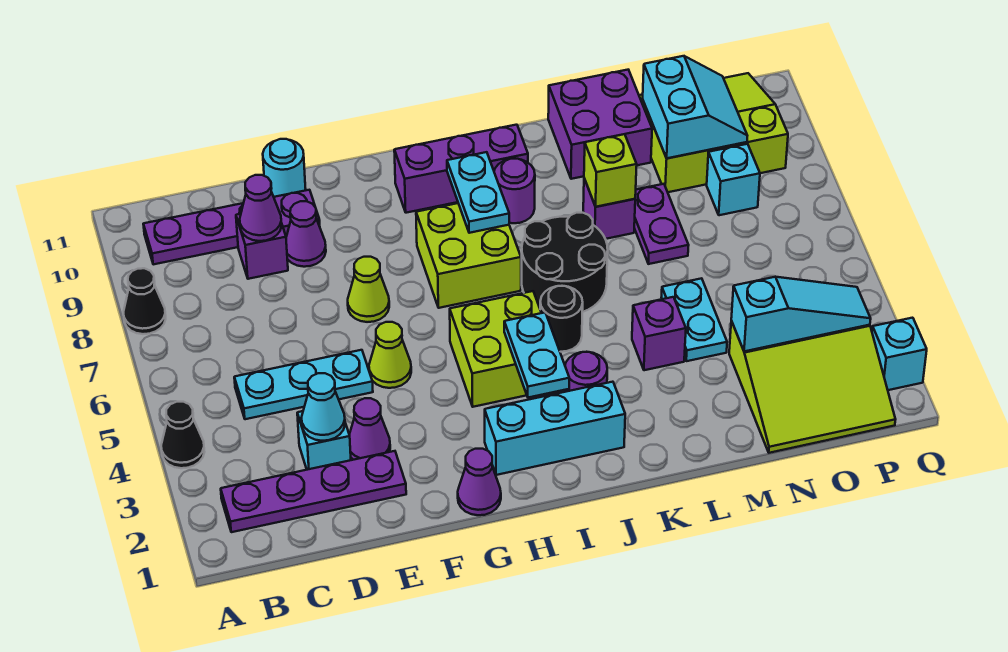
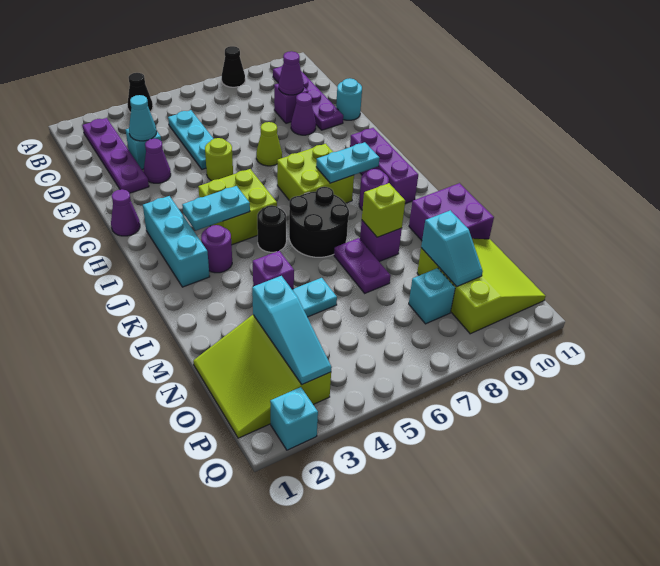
lime cone F5 level 1 -> lime round brick F5 level 1
purple plate M7:M8 level 1 -> purple plate L7:M7 level 1
cyan slope N9:O10 level 2 top N -> cyan slope N9:O9 level 2 top N

